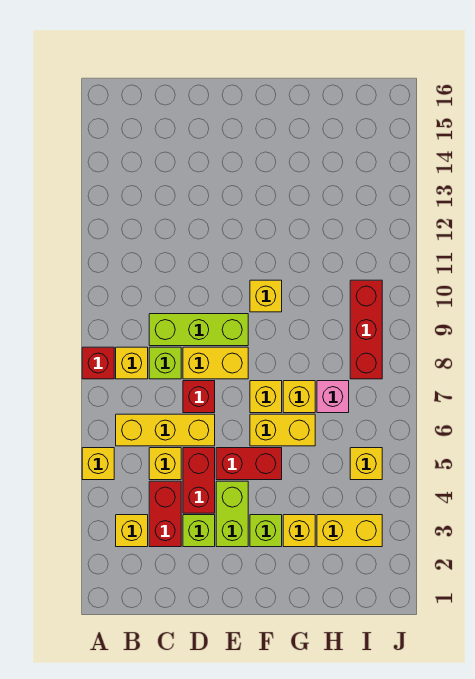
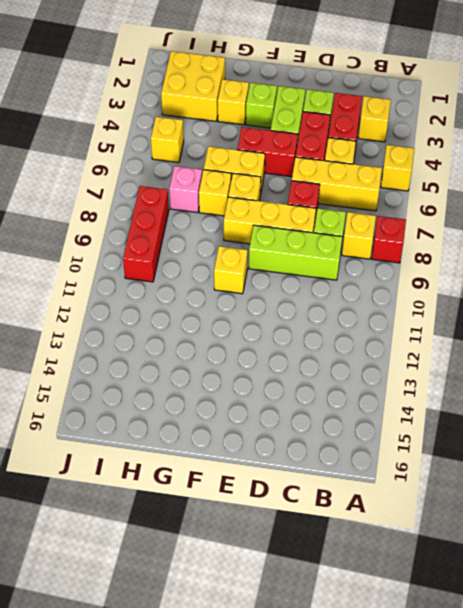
yellow brick D8:E8 level 1 -> yellow brick D8:F8 level 1
yellow brick H3:I3 level 1 -> yellow brick H2:I3 level 1

